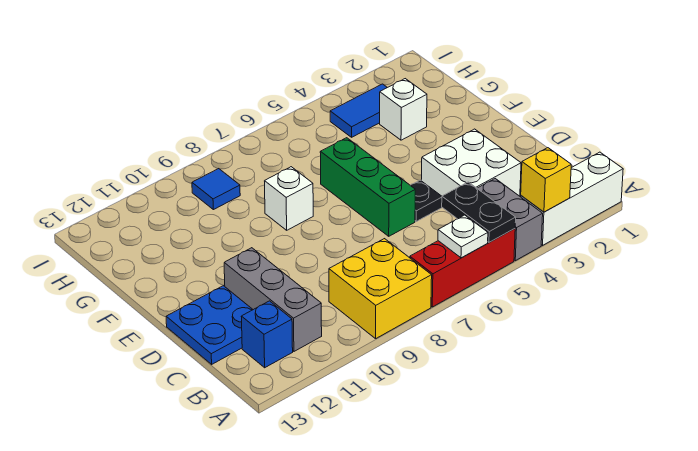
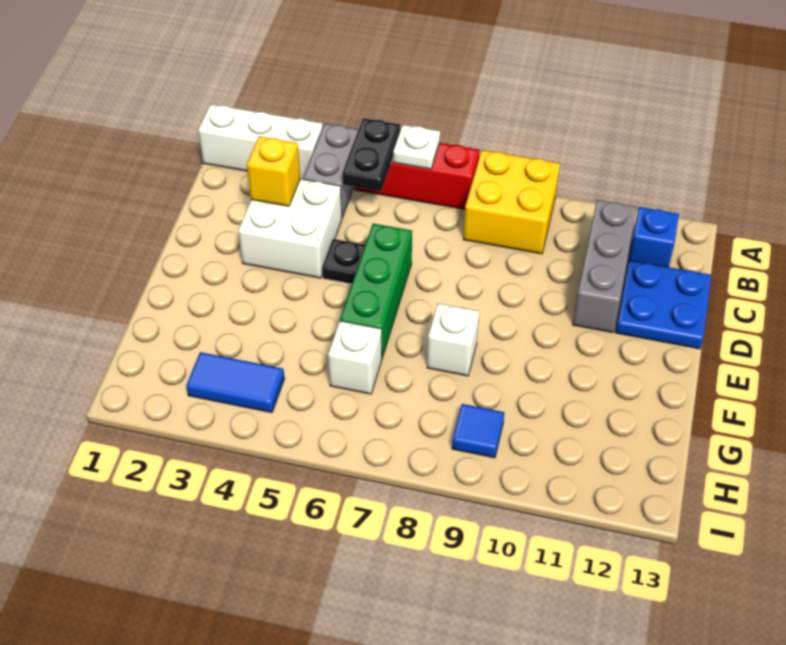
yellow brick A3 level 2 -> yellow brick C3 level 2
white brick G3 level 1 -> white brick G6 level 1

